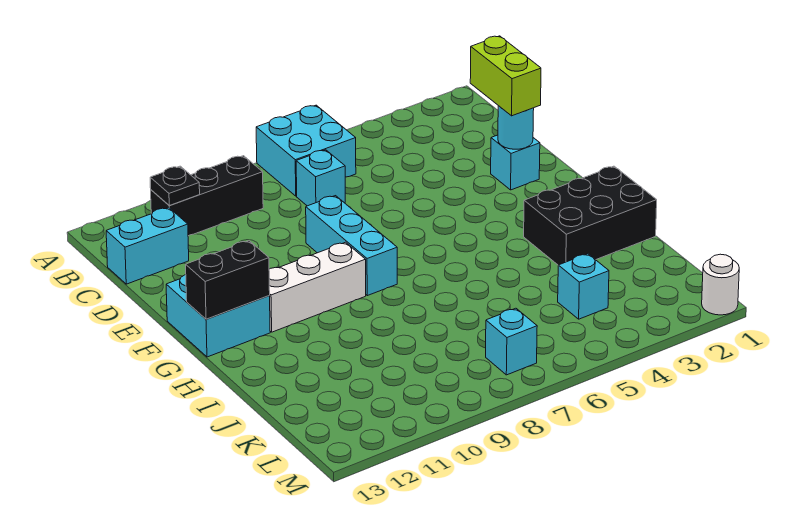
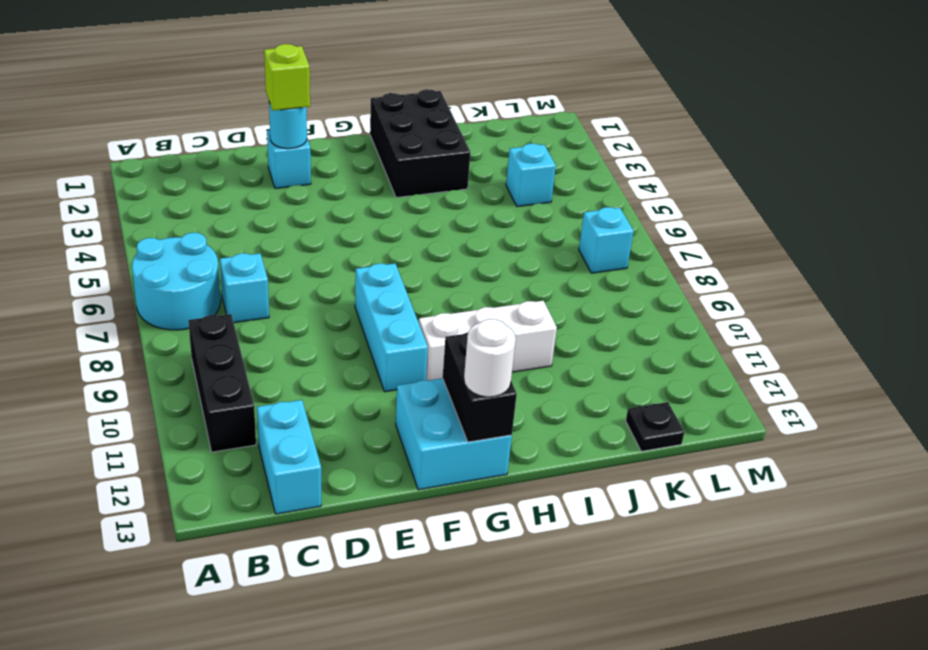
cyan brick A6:B7 level 1 -> cyan round brick A6:B7 level 1
black plate B11 level 2 -> black plate K13 level 1
lime brick D2:E2 level 3 -> lime brick E2 level 3
cyan brick E8:G8 level 1 -> cyan brick F8:F10 level 1
white brick G9:G11 level 1 -> white brick G10:I10 level 1
white round brick M1 level 1 -> white round brick G13 level 3

